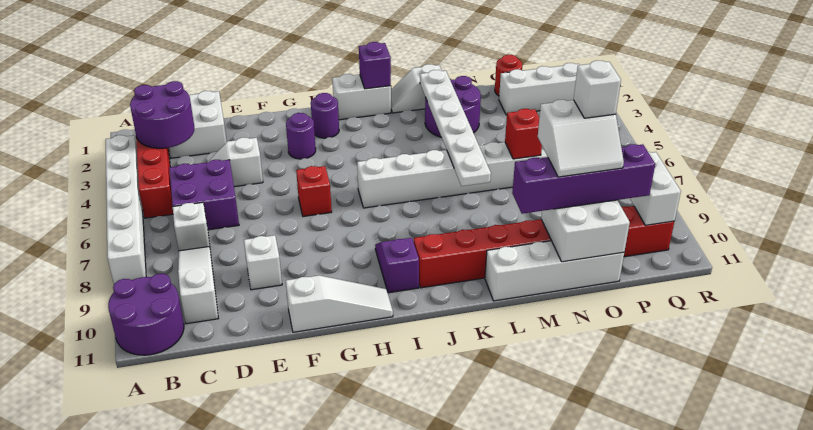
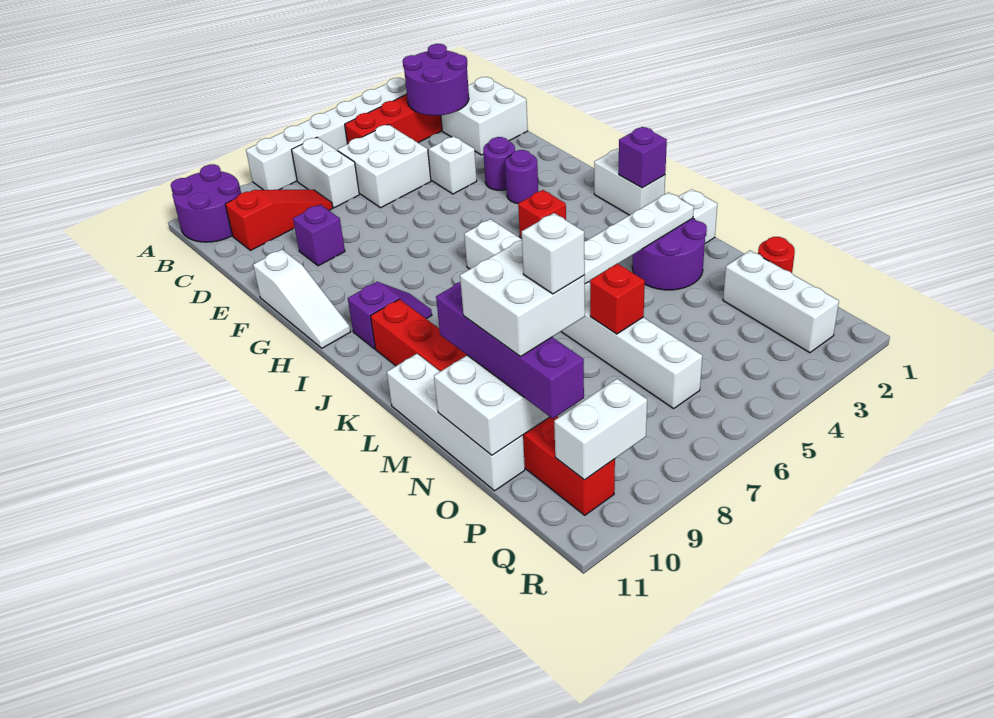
purple brick C5:D6 level 1 -> white brick C5:D6 level 1
white brick C7 level 1 -> white brick B7:C7 level 1
white slope C8:C10 level 1 top 10 -> red slope C8:C10 level 1 top 10
white brick E9 level 1 -> purple brick E9 level 1
red brick G6 level 1 -> red brick I4 level 1
purple round brick H2 level 1 -> purple round brick F3 level 1
white slope N9:O10 level 4 top 9 -> white brick N9:O10 level 4

